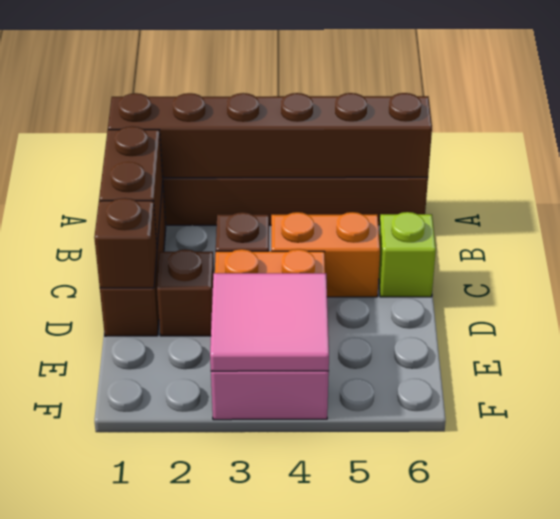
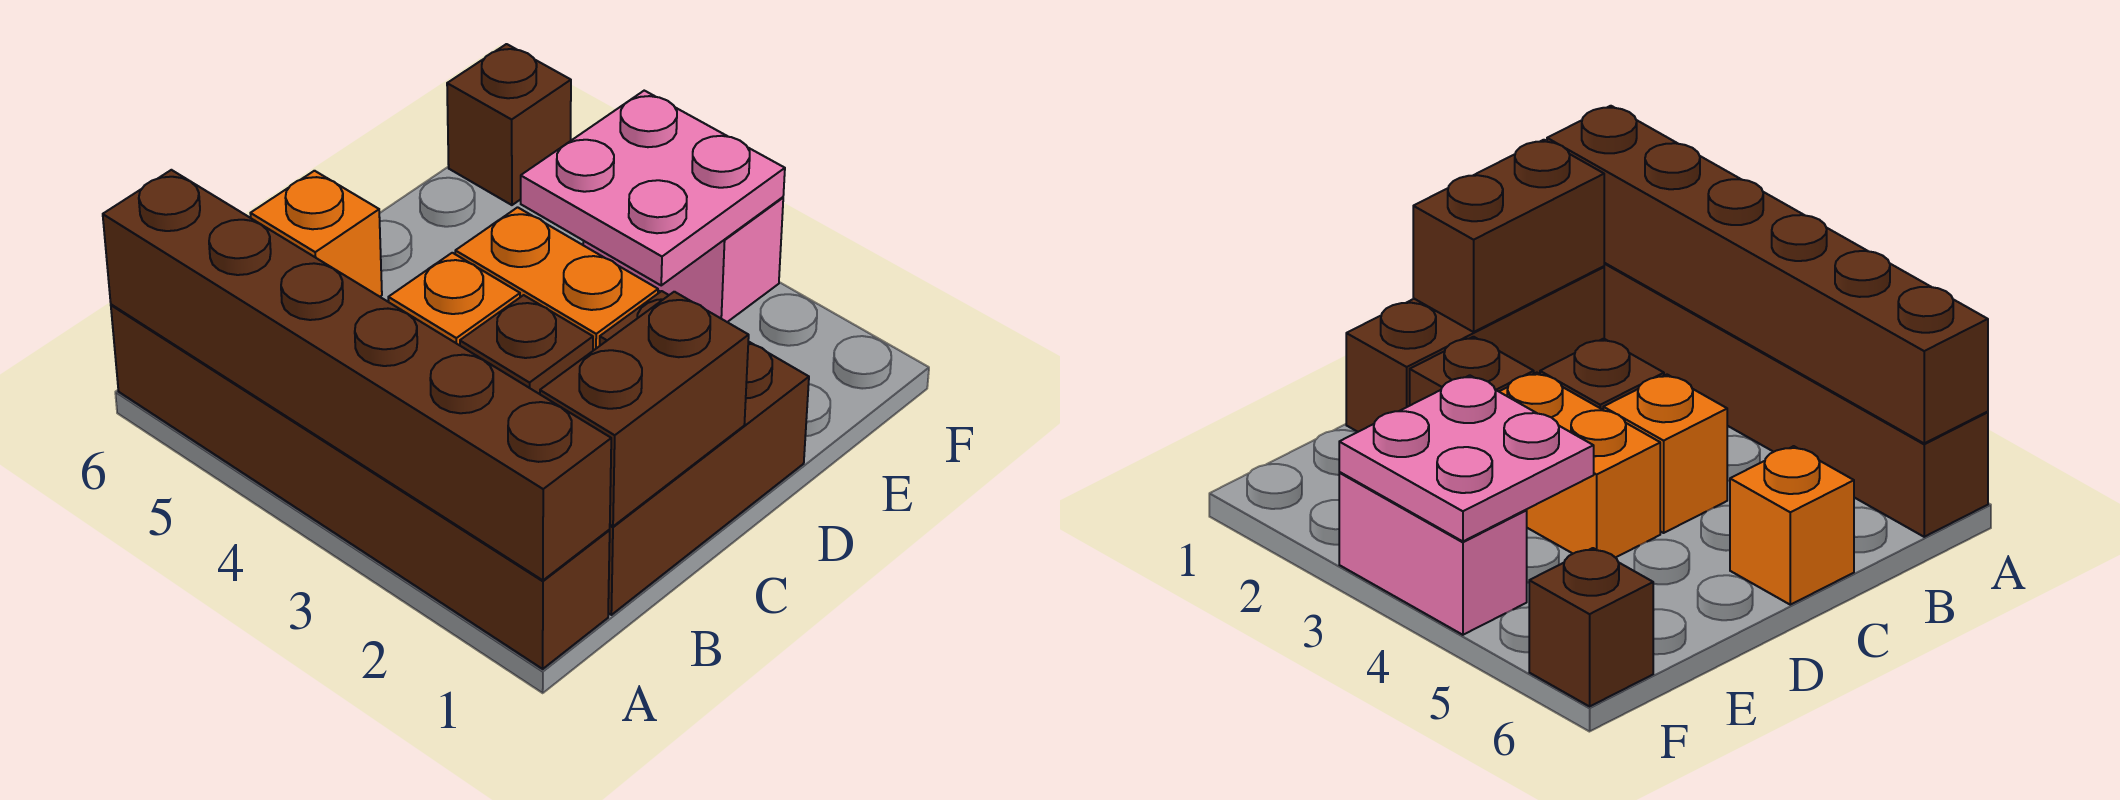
orange brick C4:C5 level 1 -> orange brick C4 level 1
lime brick C6 level 1 -> orange brick C6 level 1
brown brick D1 level 2 -> brown brick F6 level 1
pink tile E3:F4 level 2 -> pink plate E3:F4 level 2

